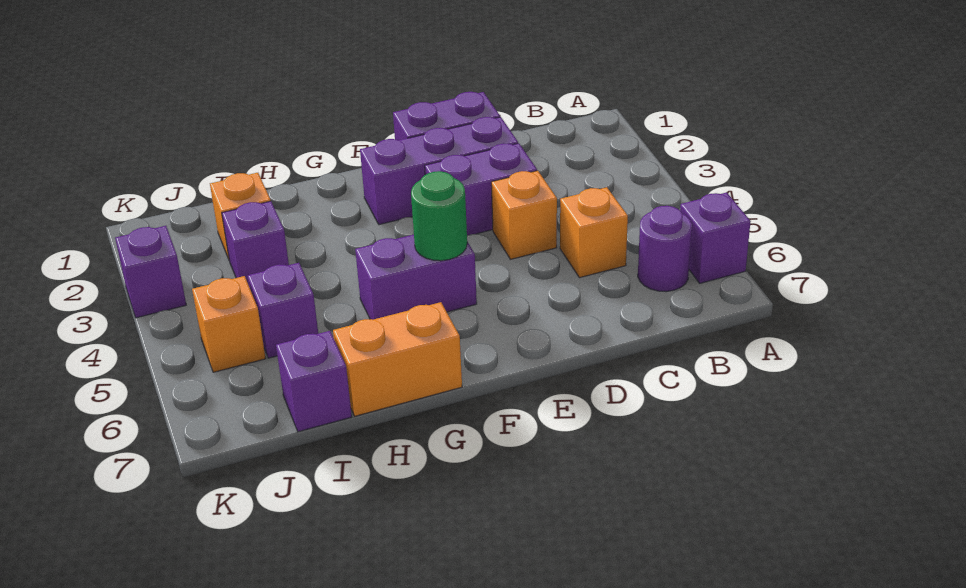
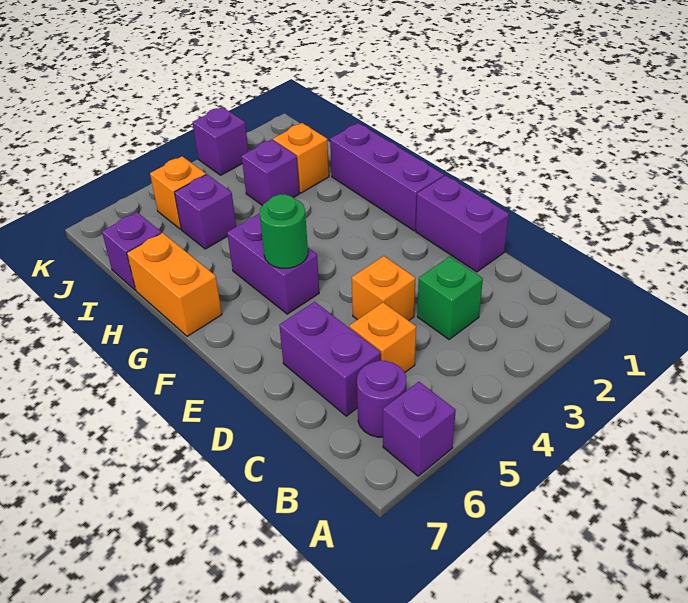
none -> green brick C3 level 1
purple brick D2:F2 level 1 -> purple brick F1:H1 level 1
purple brick D3:E3 level 1 -> purple brick C6:D6 level 1

